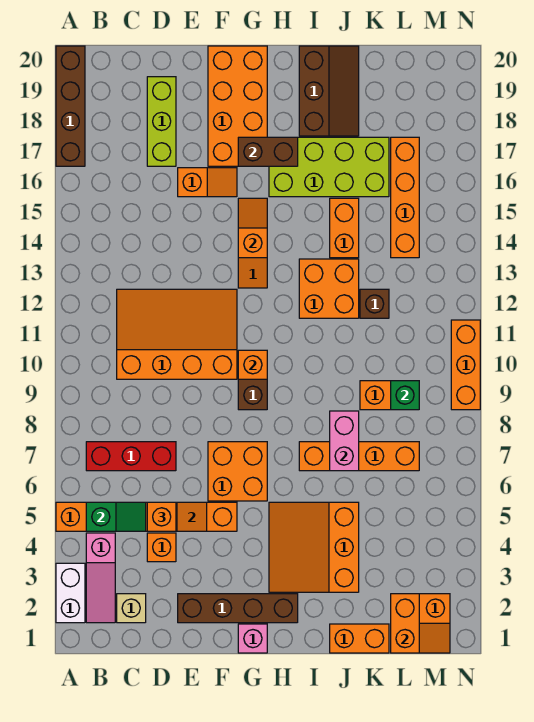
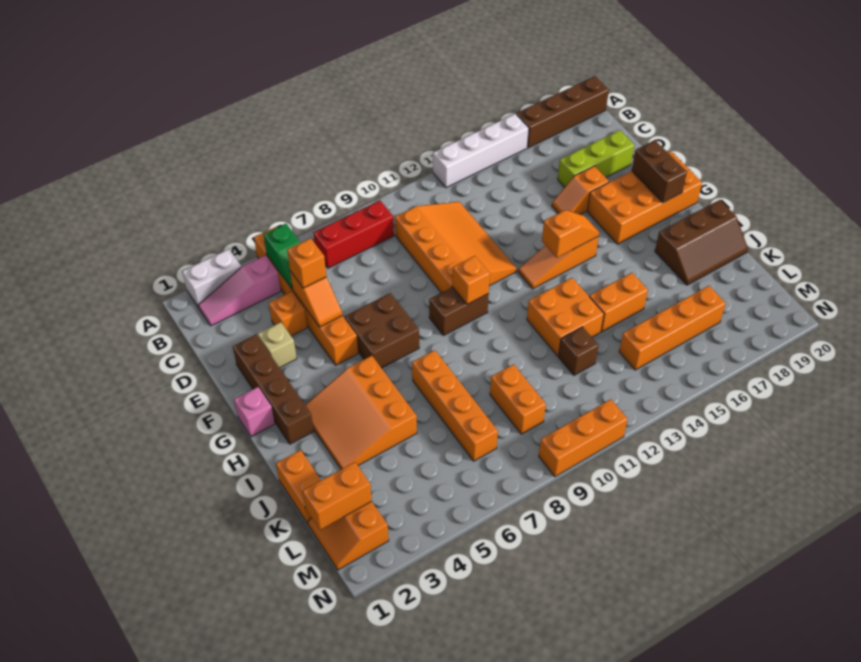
none -> white brick A13:A16 level 1
red brick B7:D7 level 1 -> red brick B7:B9 level 1
tan brick C2 level 1 -> tan brick E3 level 1
orange slope E16:F16 level 1 top E -> orange slope E16:E17 level 1 top 17
orange brick F6:G7 level 1 -> brown brick F6:G7 level 1
brown brick G17:H17 level 2 -> brown brick F19:G19 level 2
orange slope H3:J5 level 1 top J -> orange slope H3:J5 level 1 top 5
lime brick H16:K17 level 1 -> none
pink brick J7:J8 level 2 -> none
green brick L9 level 2 -> none

